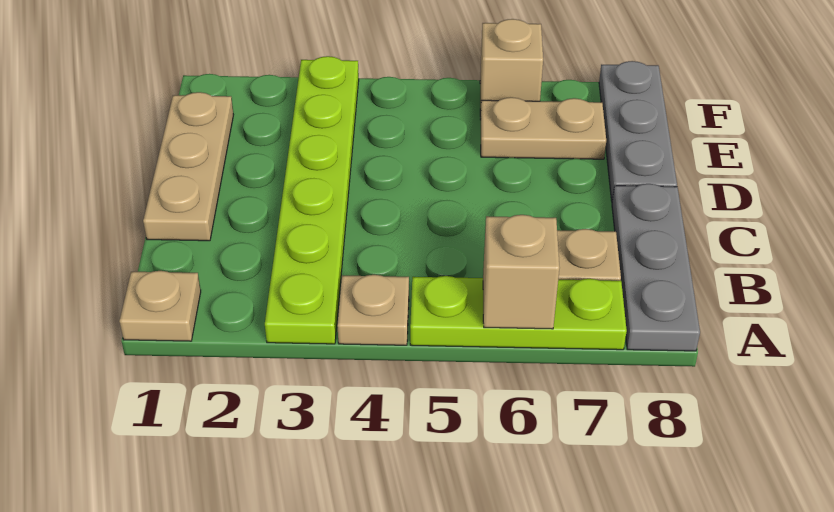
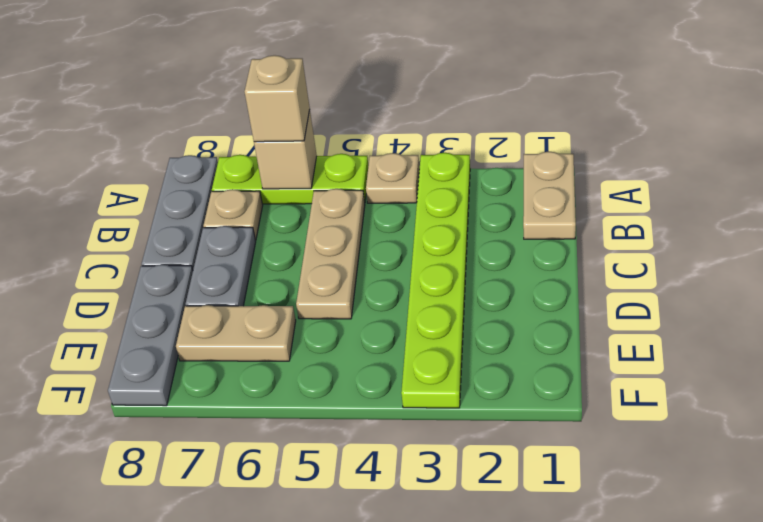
tan plate A1 level 1 -> tan plate A1:B1 level 1
tan plate C1:E1 level 1 -> tan plate B5:D5 level 1
none -> grey plate C7:D7 level 1
tan brick F6 level 1 -> tan brick A6 level 3

